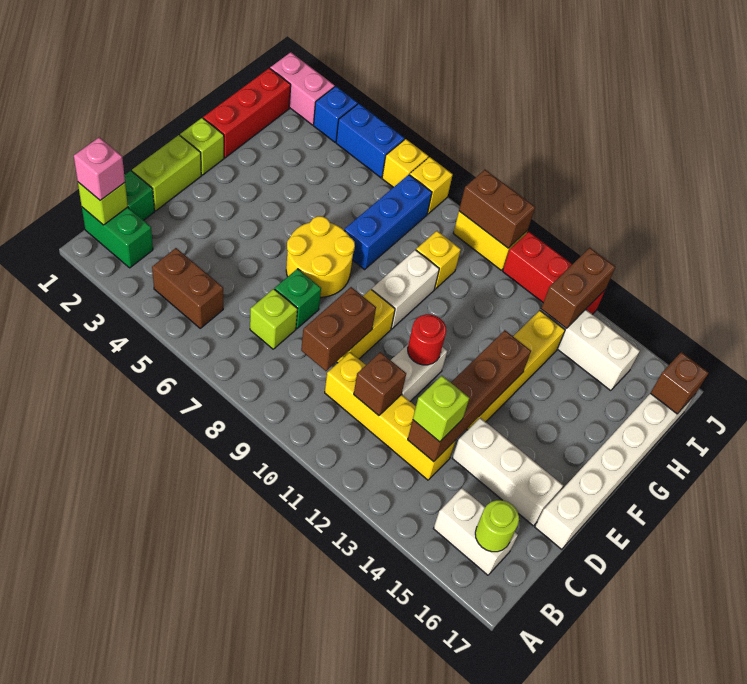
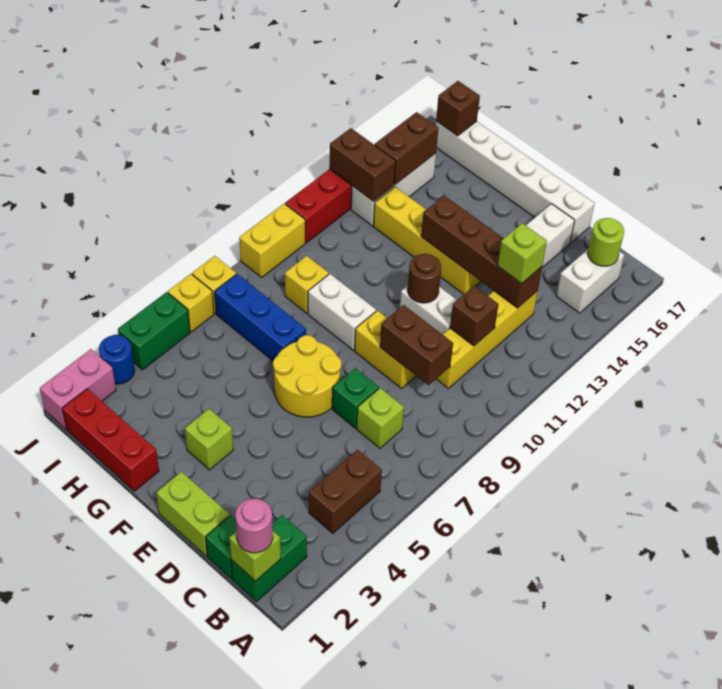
pink brick B1 level 3 -> pink round brick B1 level 3
red round brick E11 level 2 -> brown round brick E11 level 2
lime brick F1 level 1 -> lime brick F3 level 1
blue brick J3 level 1 -> blue round brick J3 level 1
blue brick J4:J5 level 1 -> green brick J4:J5 level 1
brown brick J9:J10 level 2 -> brown brick I14:I15 level 2

